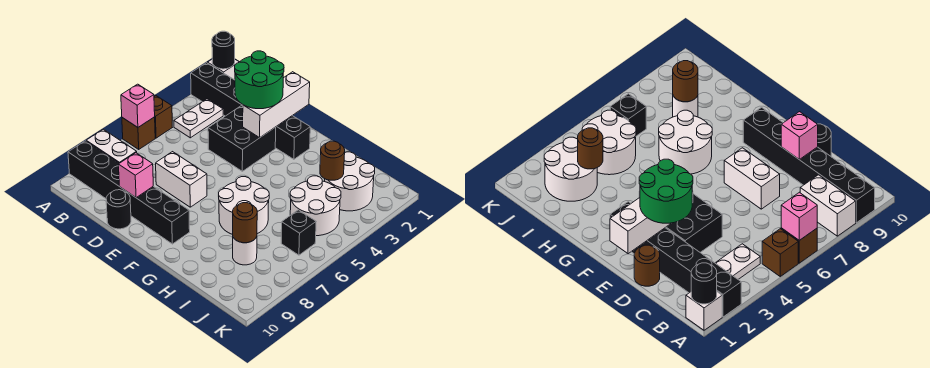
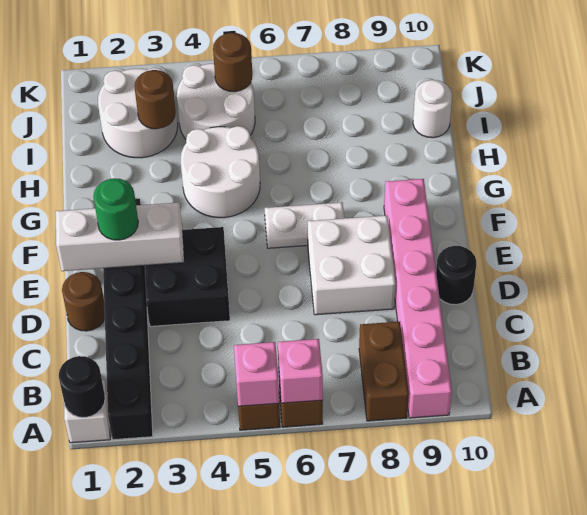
white brick A8:B8 level 1 -> brown brick A8:B8 level 1
black brick A9:F9 level 1 -> pink brick A9:F9 level 1
white plate B3:B4 level 1 -> white plate F6:F7 level 1
green round brick D2:E3 level 3 -> green round brick E2 level 3
white brick D7:E7 level 1 -> white brick D7:E8 level 1
pink brick D9 level 2 -> pink brick A5 level 2
white round brick G6:H7 level 1 -> white round brick G4:H5 level 1
white round brick I8 level 1 -> white round brick I10 level 1
brown round brick I8 level 2 -> brown round brick J5 level 2
black brick J6 level 1 -> none

